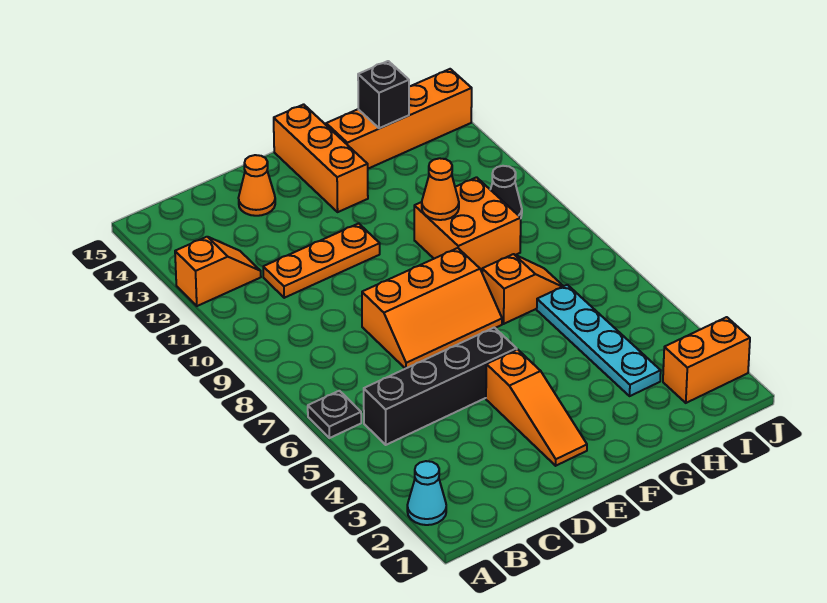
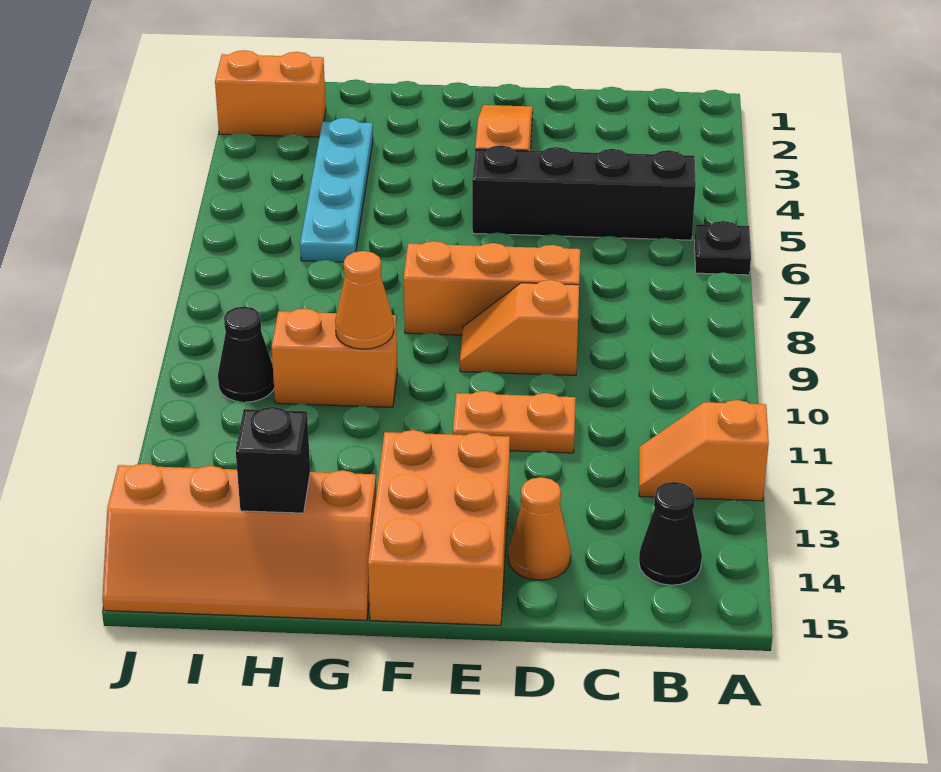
cyan cone A2 level 1 -> none
none -> black cone B14 level 1
orange plate C11:E11 level 1 -> orange plate D11:E11 level 1
orange brick F13:F15 level 1 -> orange brick E13:F15 level 1
orange slope G7:H7 level 1 top G -> orange slope D9:E9 level 1 top D
orange brick G9:H10 level 1 -> orange brick G10:H10 level 1

